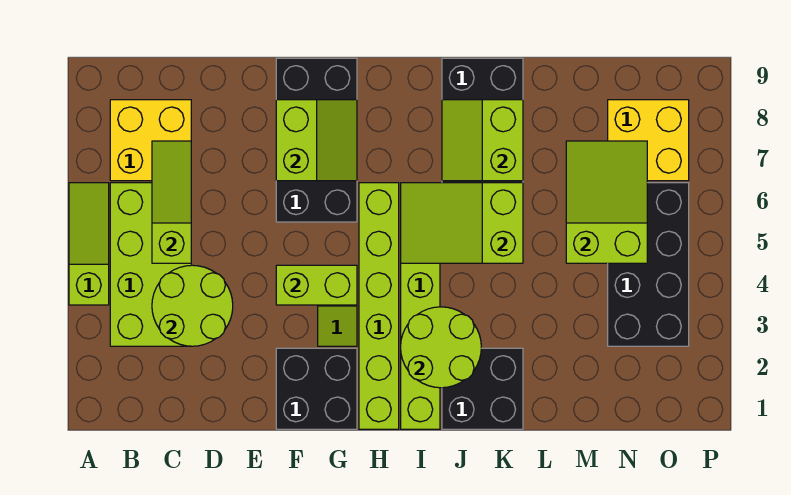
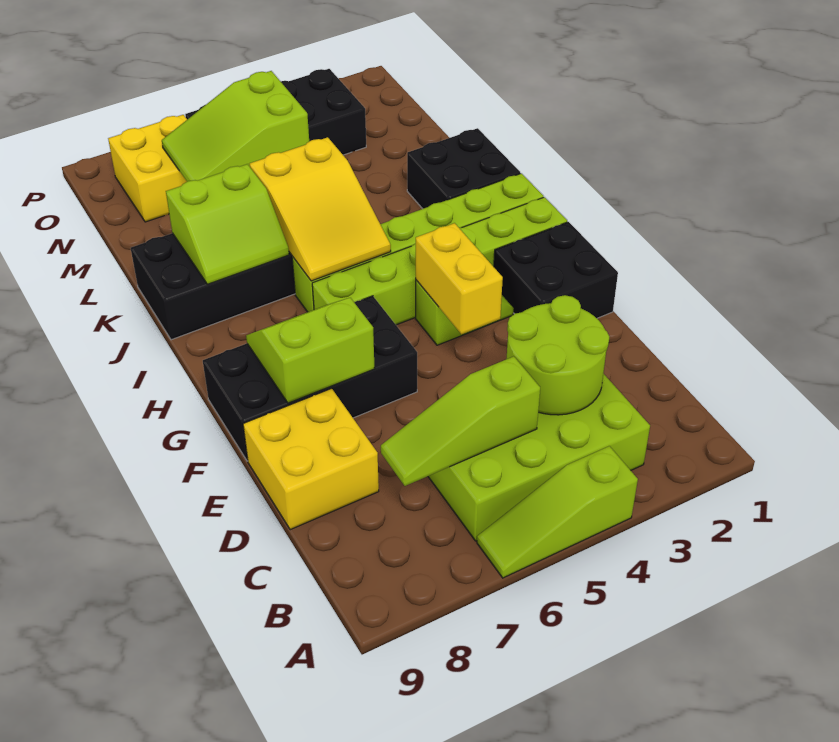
yellow brick B7:C8 level 1 -> yellow brick D8:E9 level 1
lime brick F4:G4 level 2 -> yellow brick F4:G4 level 2
lime round brick I2:J3 level 2 -> none
lime slope I5:K6 level 2 top K -> yellow slope I5:K6 level 2 top K

